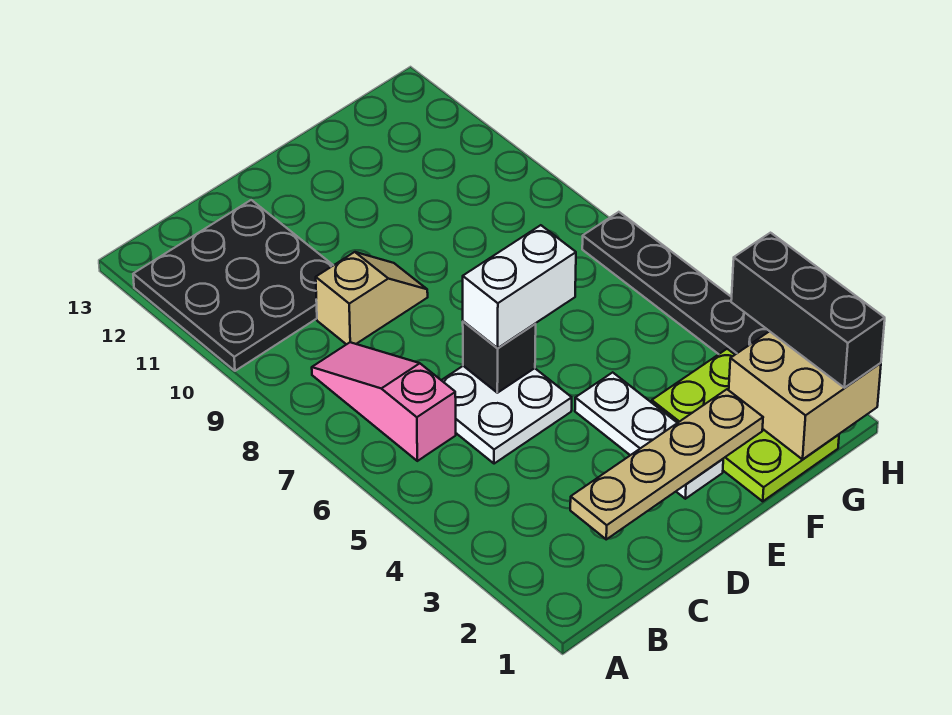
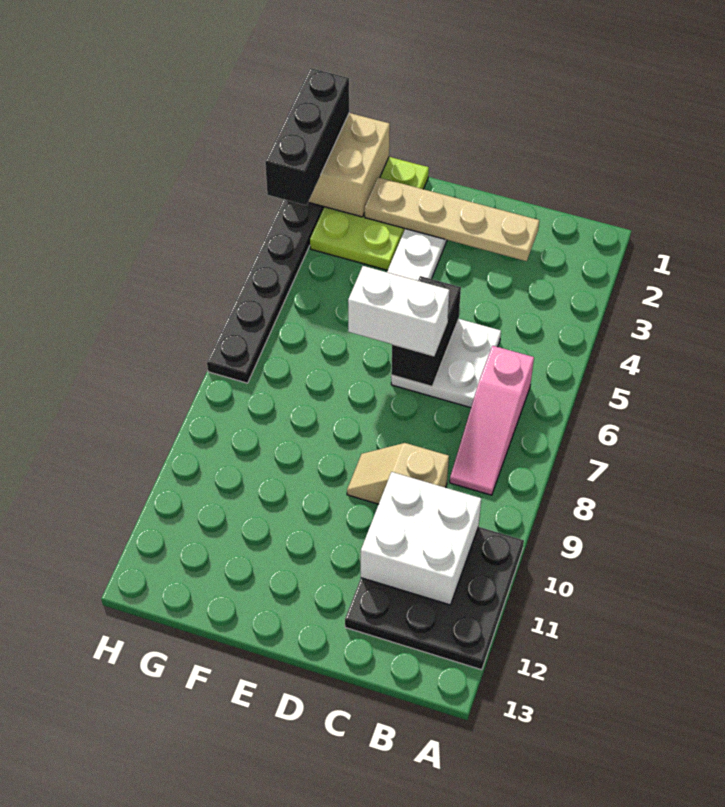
none -> white brick B10:C11 level 2
black brick D6 level 2 -> black brick D5:D6 level 2

